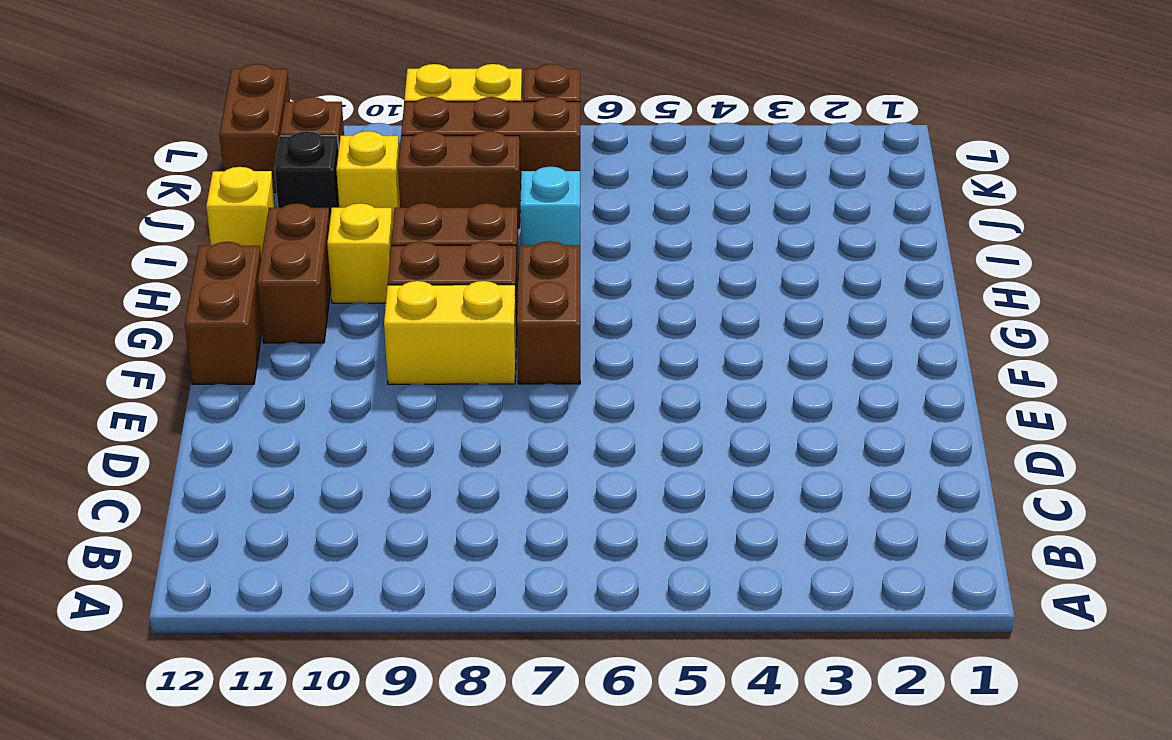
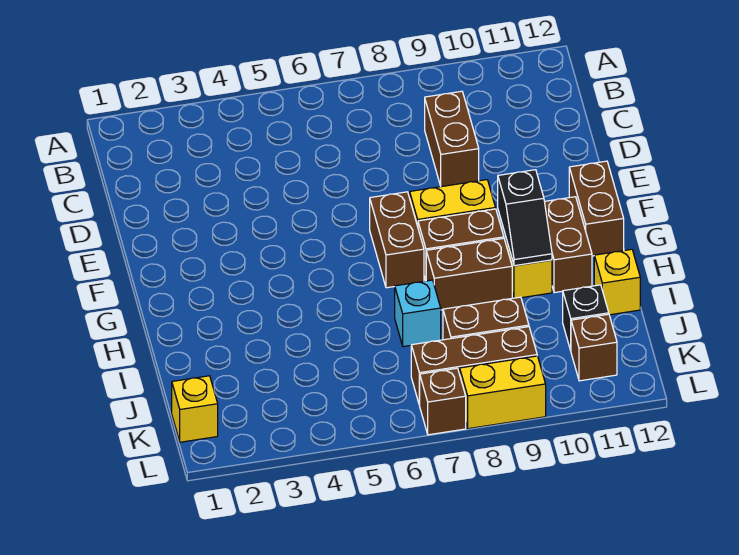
none -> black slope G10:H10 level 2 top G
yellow brick J10 level 1 -> yellow brick K1 level 1
brown brick K12:L12 level 1 -> brown brick C9:D9 level 1

